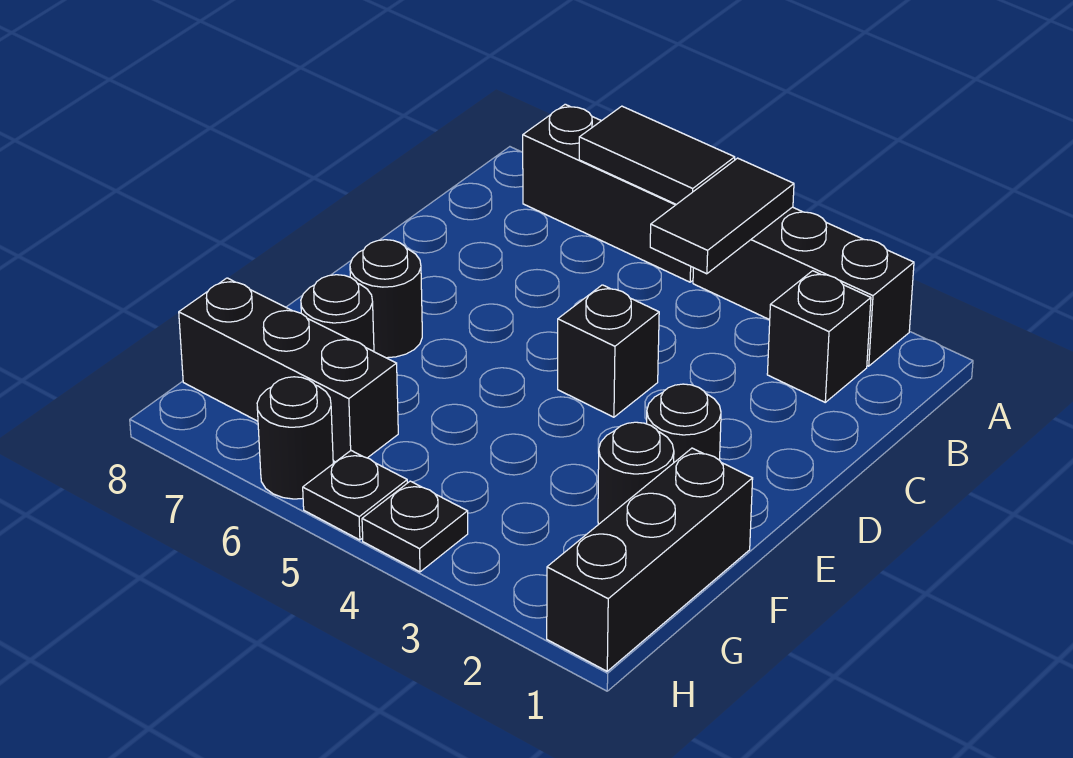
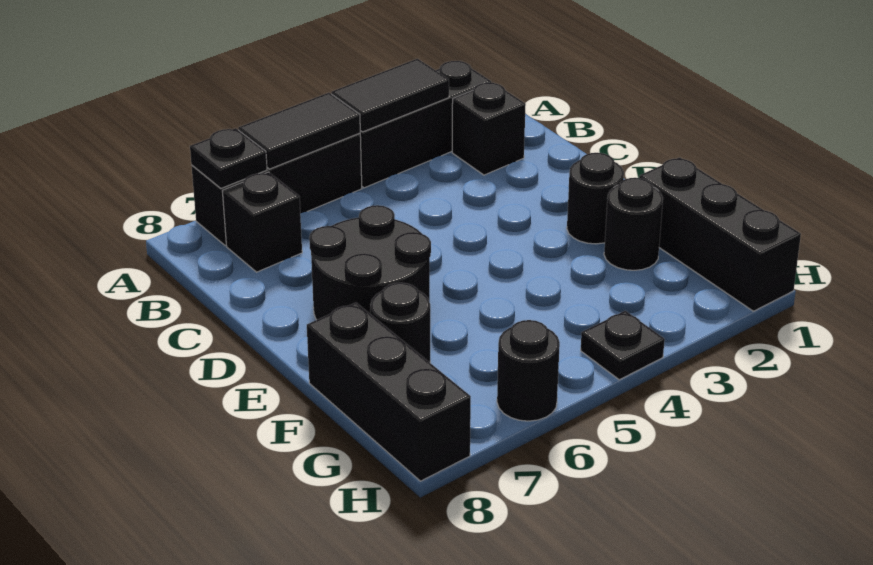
black tile A4:B4 level 2 -> black tile A3:A4 level 2
black brick D4 level 1 -> black brick B7 level 1
black round brick E7 level 1 -> black round brick D6:E7 level 1
black brick G6:G8 level 1 -> black brick F8:H8 level 1
black plate H5 level 1 -> black plate A7 level 2

